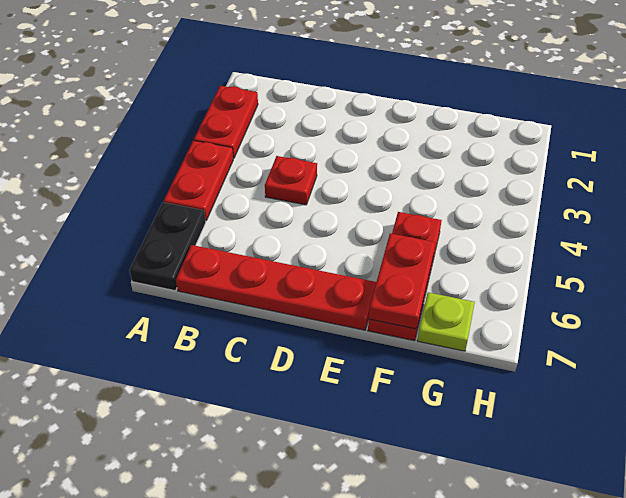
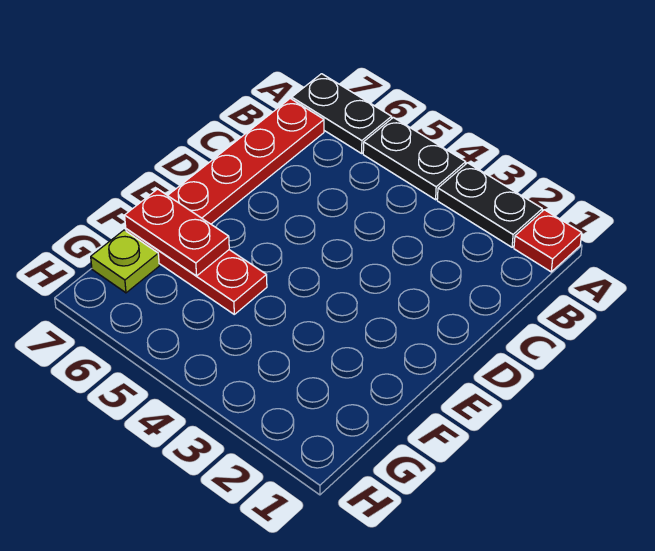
red plate A2:A3 level 1 -> black plate A2:A3 level 1
red plate A4:A5 level 1 -> black plate A4:A5 level 1
red plate C4 level 1 -> red plate A1 level 1

